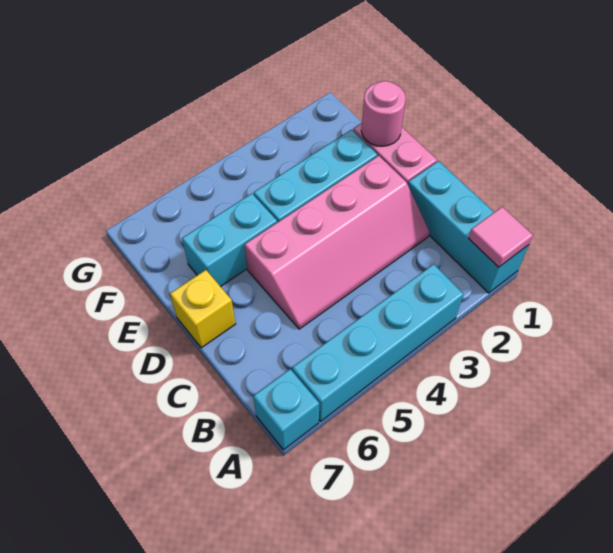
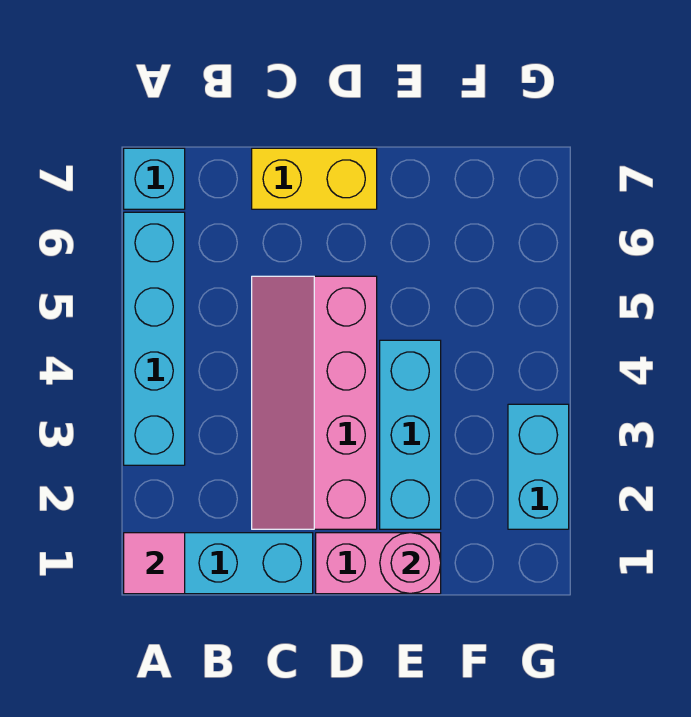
yellow brick D7 level 1 -> yellow brick C7:D7 level 1
cyan brick E5:E6 level 1 -> cyan brick G2:G3 level 1

